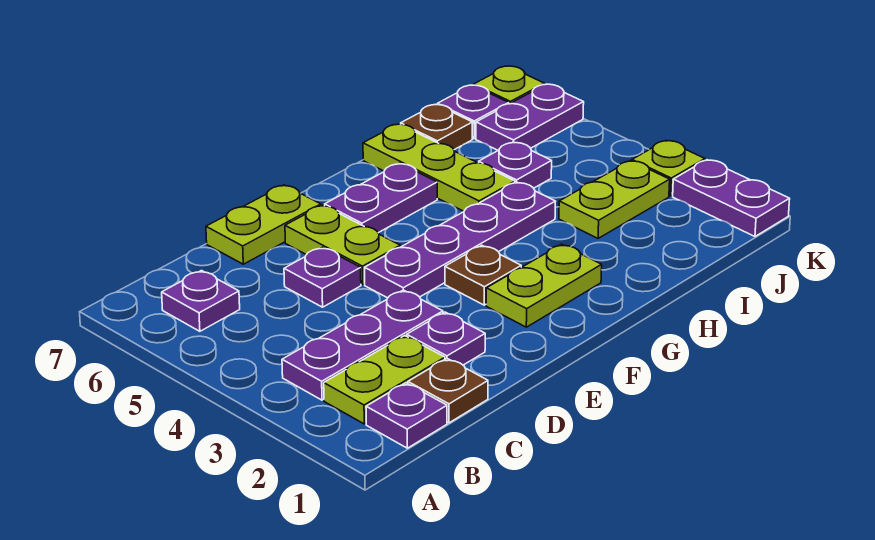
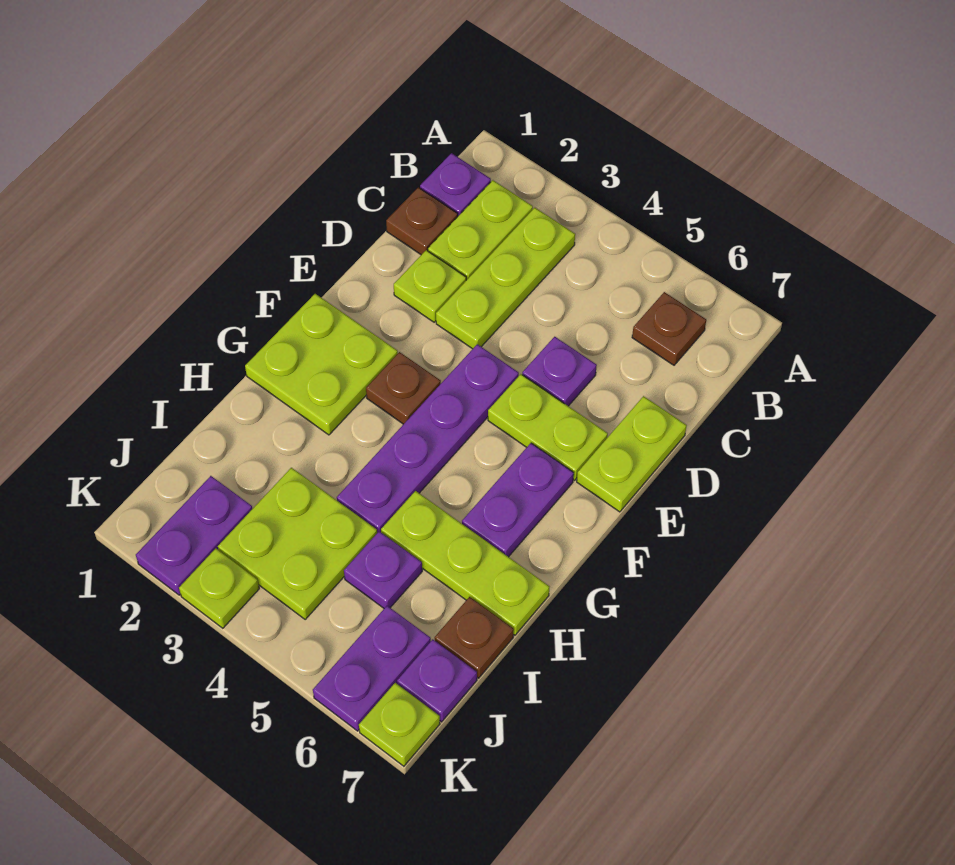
purple plate B3:D3 level 1 -> lime plate B3:D3 level 1
purple plate B6 level 1 -> brown plate B6 level 1
purple plate D2 level 1 -> lime plate D2 level 1
lime plate F2:G2 level 1 -> lime plate F1:G2 level 1
lime plate I3:J3 level 1 -> lime plate I3:J4 level 1
purple plate K1:K2 level 1 -> purple plate J2:K2 level 1

